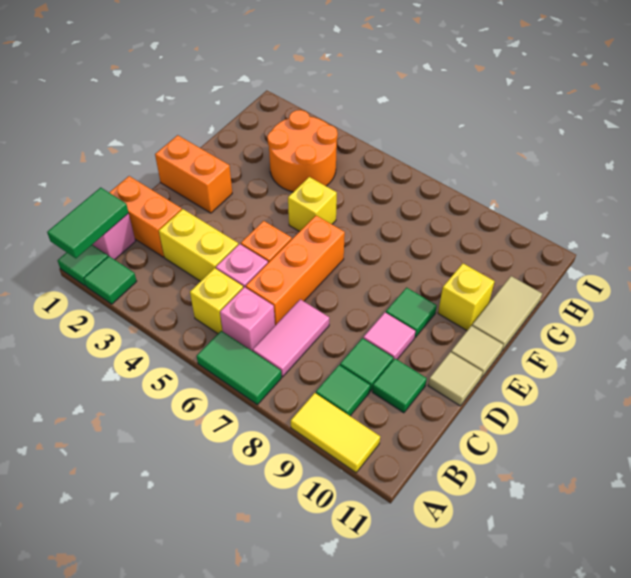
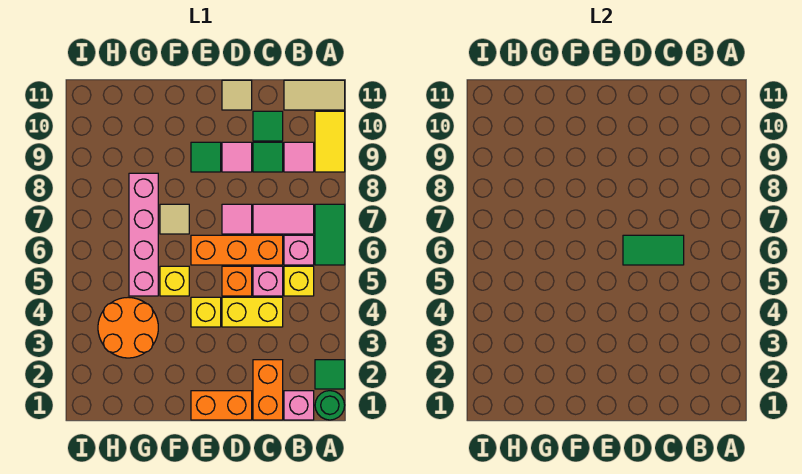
green tile A1 level 1 -> green round brick A1 level 1
green tile A1:B1 level 2 -> green tile C6:D6 level 2
green tile B9 level 1 -> pink tile B9 level 1
yellow brick C3:C4 level 1 -> yellow brick C4:D4 level 1
none -> pink tile D7 level 1
orange brick E1:E2 level 1 -> orange brick D1:E1 level 1
tan tile E11 level 1 -> tan tile F7 level 1
yellow brick F10 level 1 -> yellow brick E4 level 1
tan tile F11:G11 level 1 -> tan tile A11:B11 level 1
none -> pink brick G5:G8 level 1

